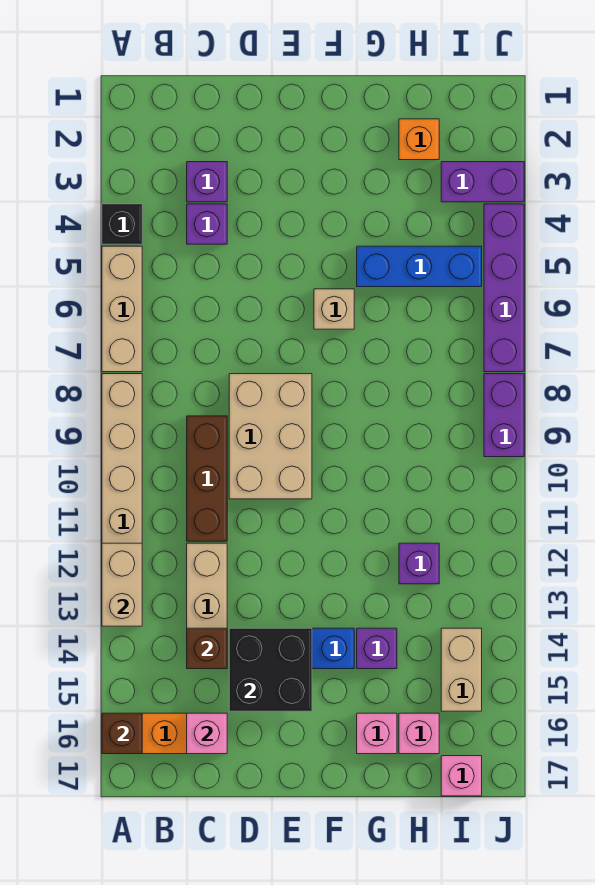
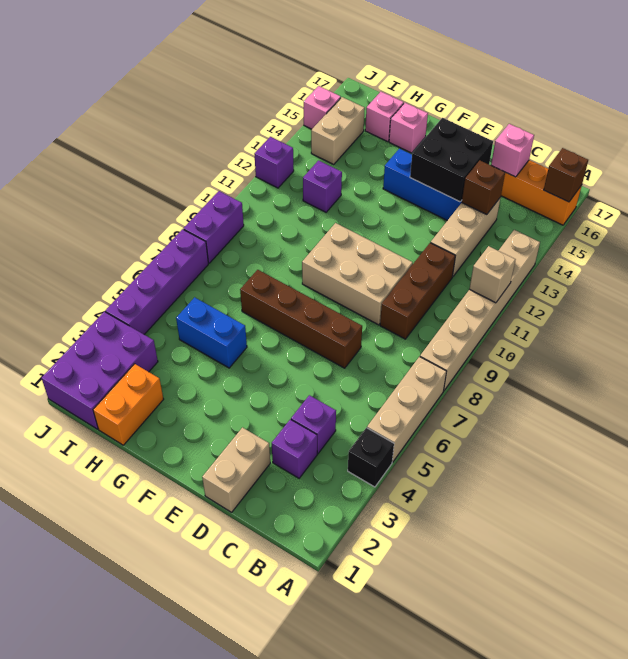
tan brick A12:A13 level 2 -> tan brick D1:D2 level 1
none -> brown brick D7:G7 level 1
tan brick D8:E10 level 1 -> tan brick D9:F10 level 1
tan brick F6 level 1 -> tan brick A11 level 2
blue brick G5:I5 level 1 -> blue brick G5:H5 level 1
purple brick G14 level 1 -> purple brick J12 level 1
orange brick H2 level 1 -> orange brick H1:H2 level 1
purple brick I3:J3 level 1 -> purple brick I1:J3 level 1
pink brick I17 level 1 -> pink brick J15 level 1

